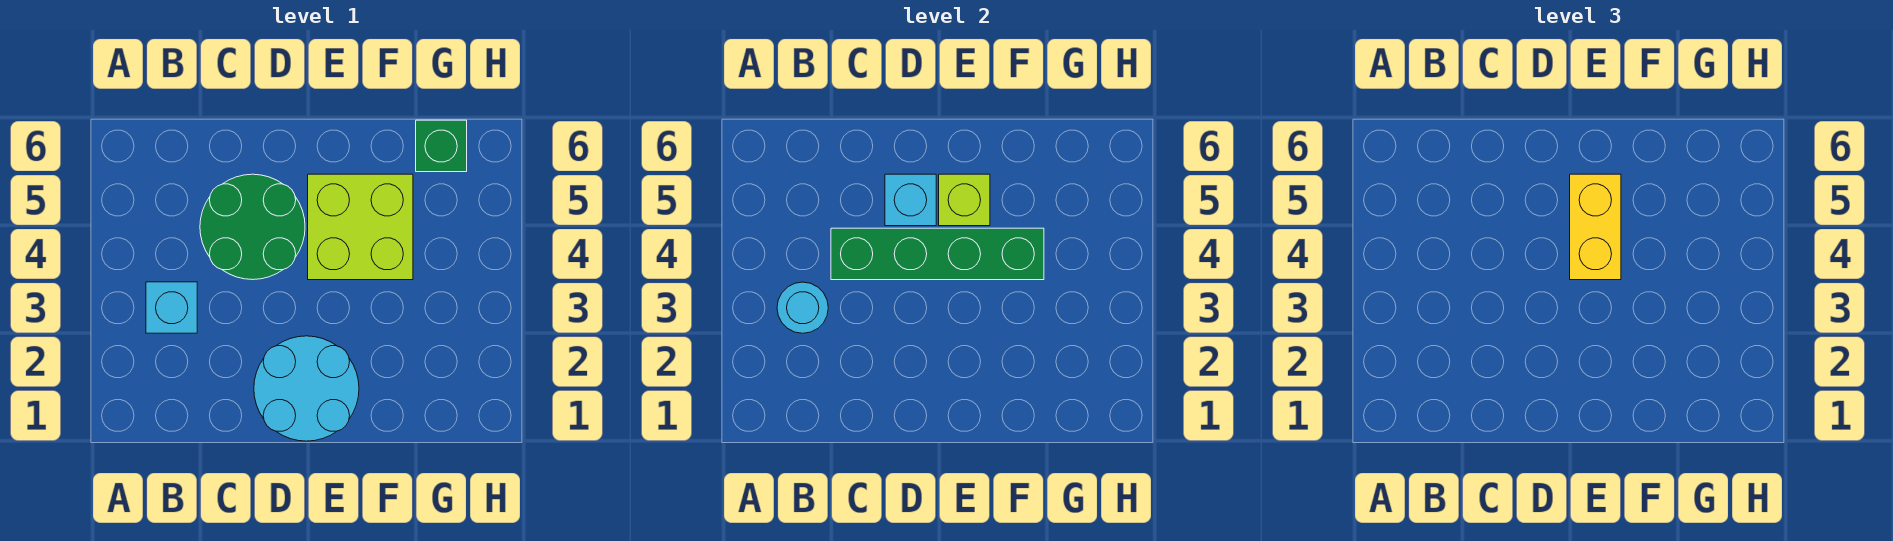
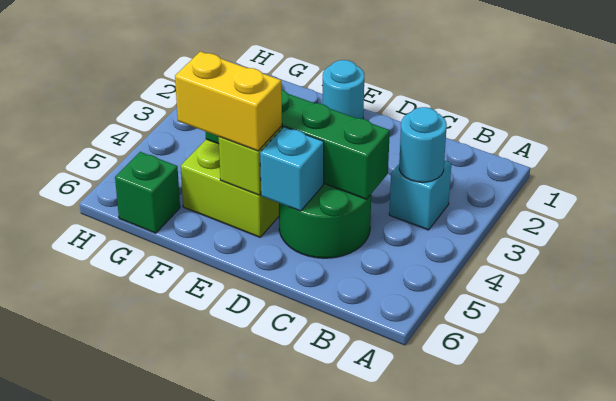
cyan round brick D1:E2 level 1 -> cyan round brick E1 level 1
yellow brick E4:E5 level 3 -> yellow brick E5:F5 level 3

